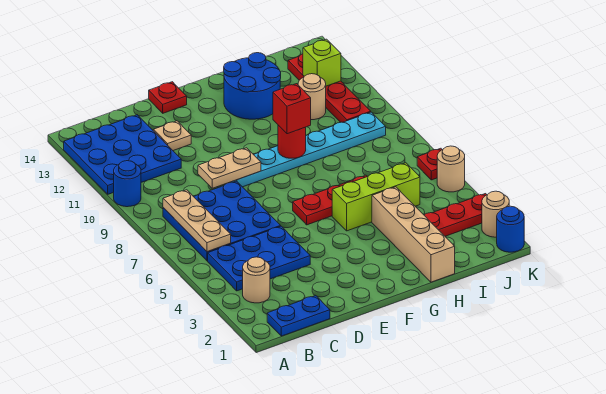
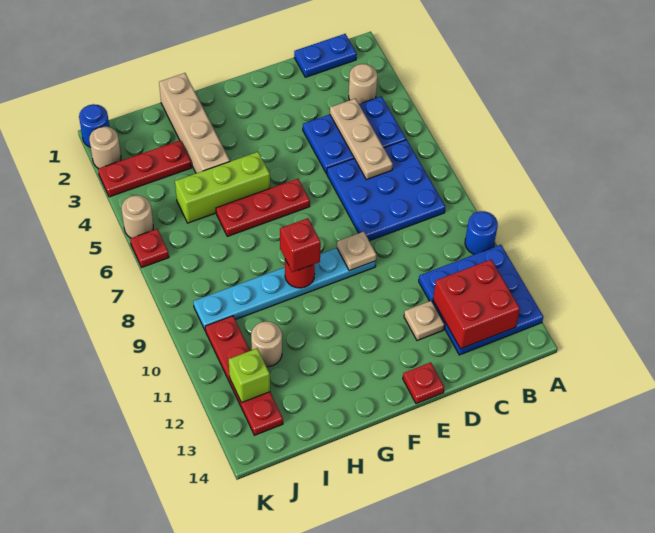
tan plate B6:B8 level 2 -> tan plate C4:C6 level 2
none -> red brick B12:C13 level 2
tan plate D9:E9 level 2 -> tan plate E9 level 2
blue round brick G12:H13 level 1 -> none

